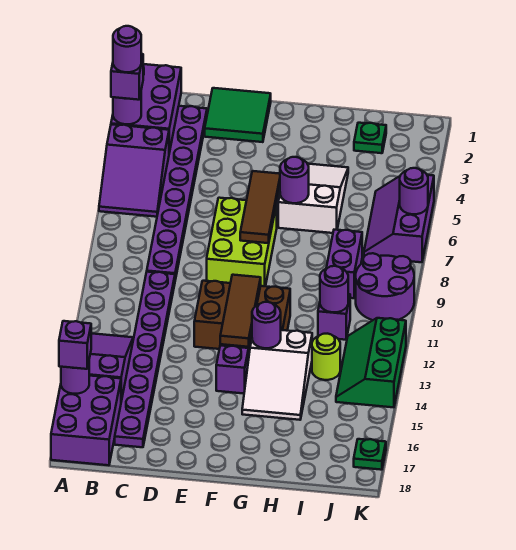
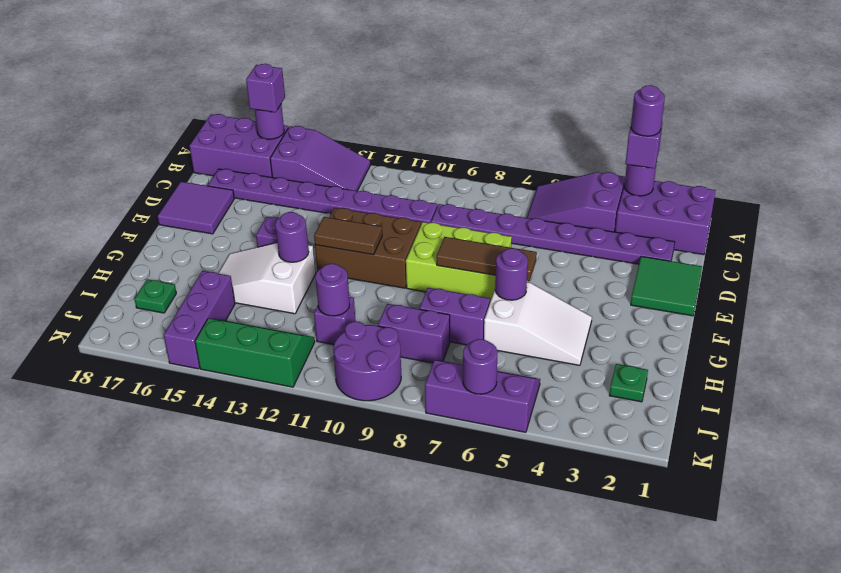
none -> purple tile D17:E18 level 1
brown brick E11:G12 level 1 -> brown brick E10:F12 level 1
brown tile F11:F13 level 2 -> brown tile F11:F12 level 2
none -> purple brick H7:H8 level 1
lime round brick I13 level 1 -> none
none -> purple brick I15:K15 level 1
green plate K17 level 1 -> green plate I17 level 1

